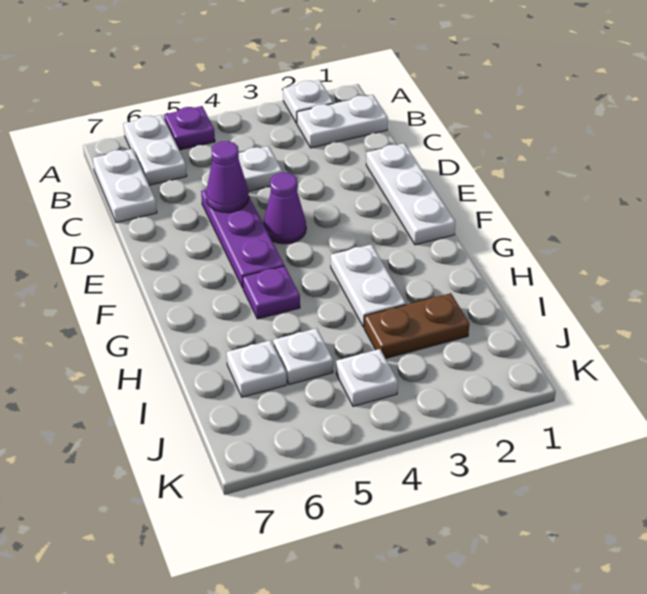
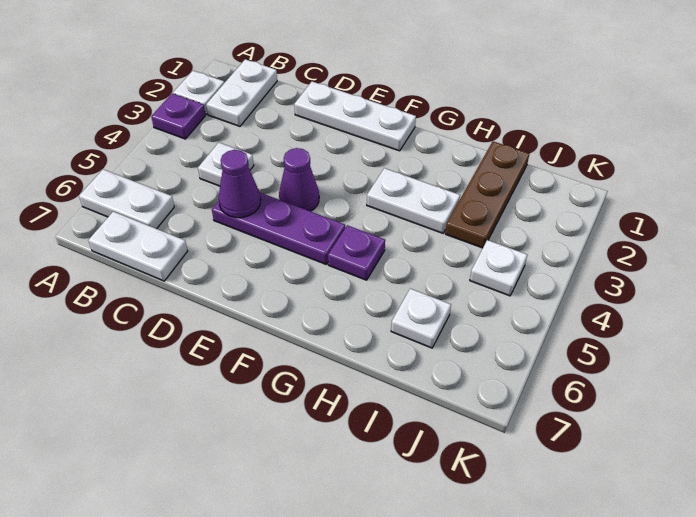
purple plate A5 level 1 -> purple plate A3 level 1
brown plate I2:I3 level 1 -> brown plate I1:I3 level 1
white plate I5 level 1 -> none

